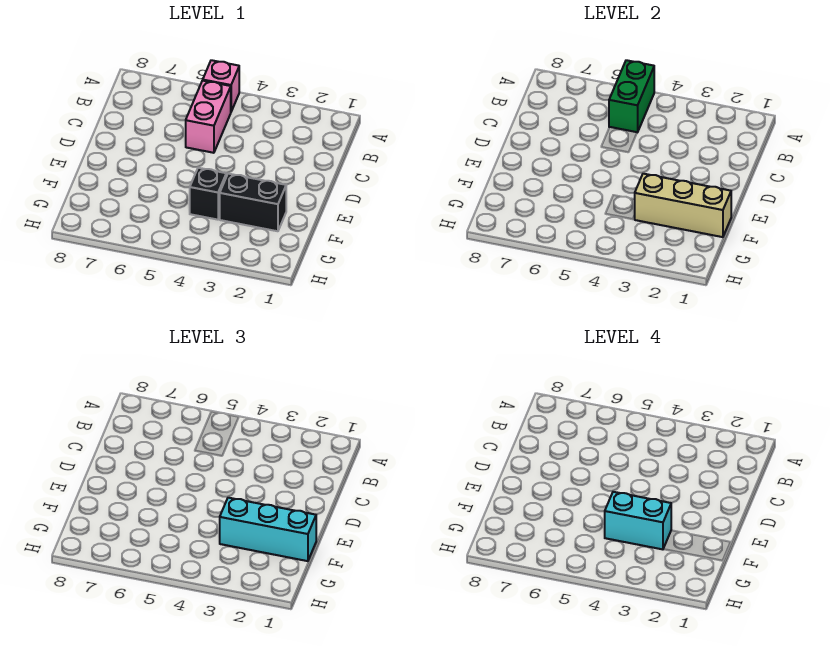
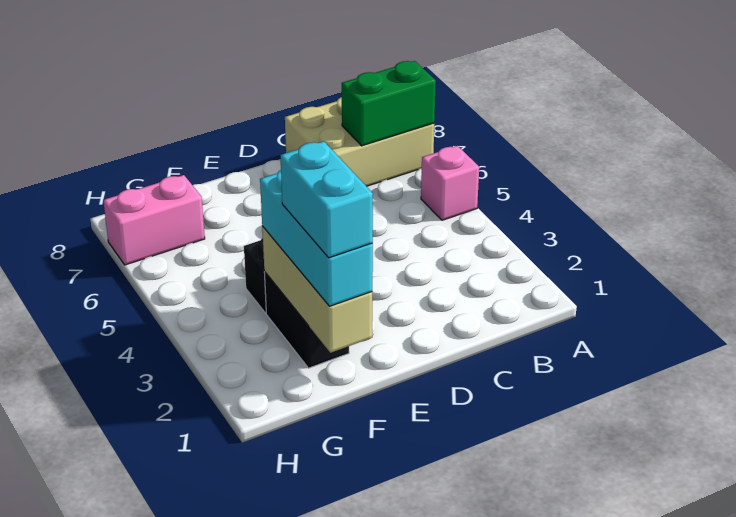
green brick A5:B5 level 2 -> green brick A7:B7 level 2
none -> tan brick A7:C8 level 1
pink brick B5:C5 level 1 -> pink brick G7:H7 level 1
cyan brick F3:F4 level 4 -> cyan brick F1:F2 level 4

